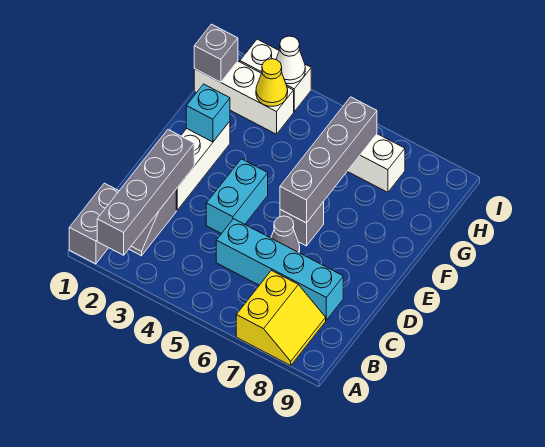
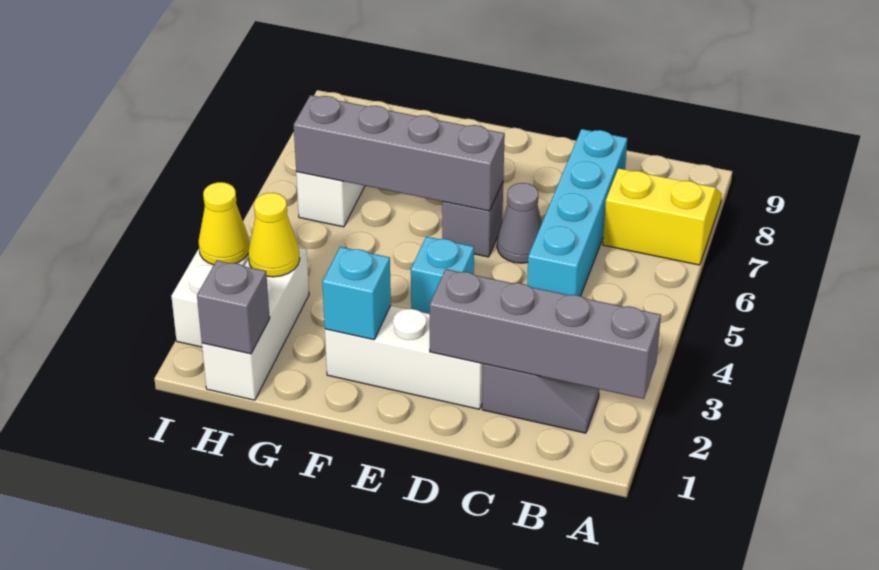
grey brick A1:B1 level 1 -> none
cyan brick D4:E4 level 1 -> cyan brick E4 level 1
white cone I3 level 2 -> yellow cone I3 level 2

